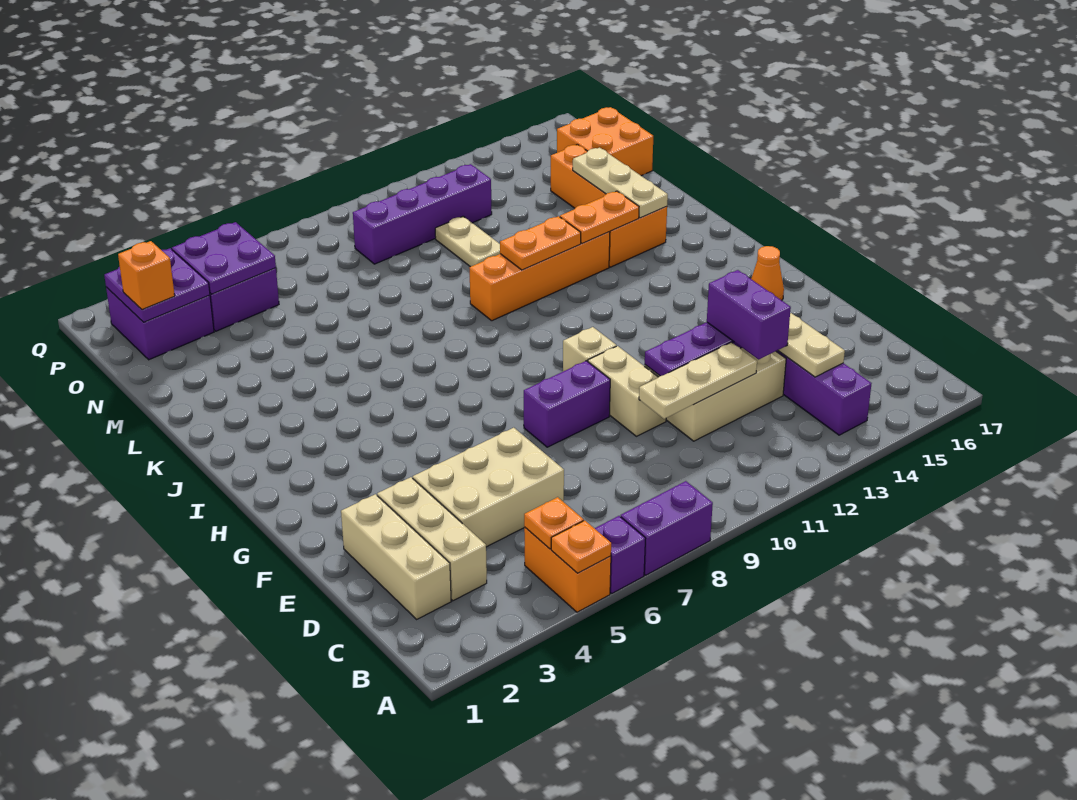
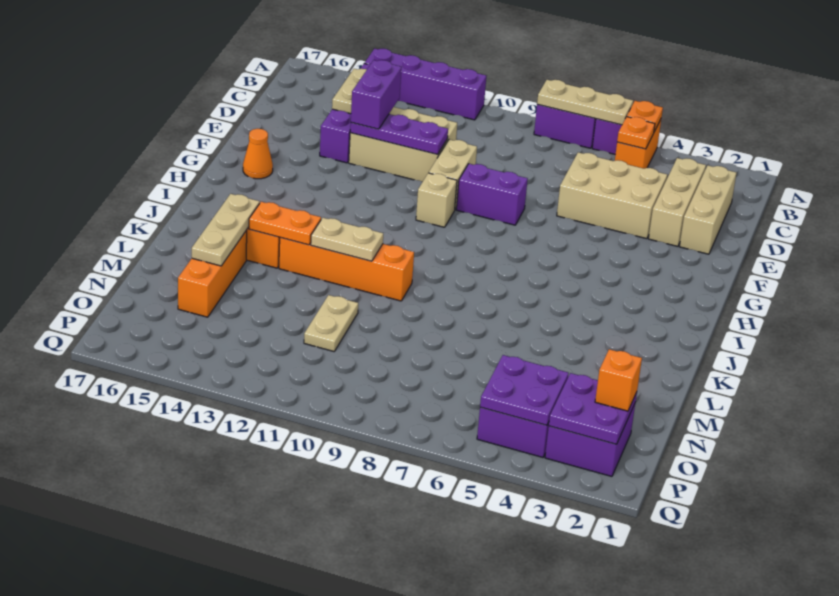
tan plate D10:D12 level 2 -> tan plate A6:A8 level 2
orange plate K11:K12 level 2 -> tan plate K11:K12 level 2
orange brick N16:O17 level 1 -> none
purple brick O9:O12 level 1 -> purple brick A11:A14 level 1

